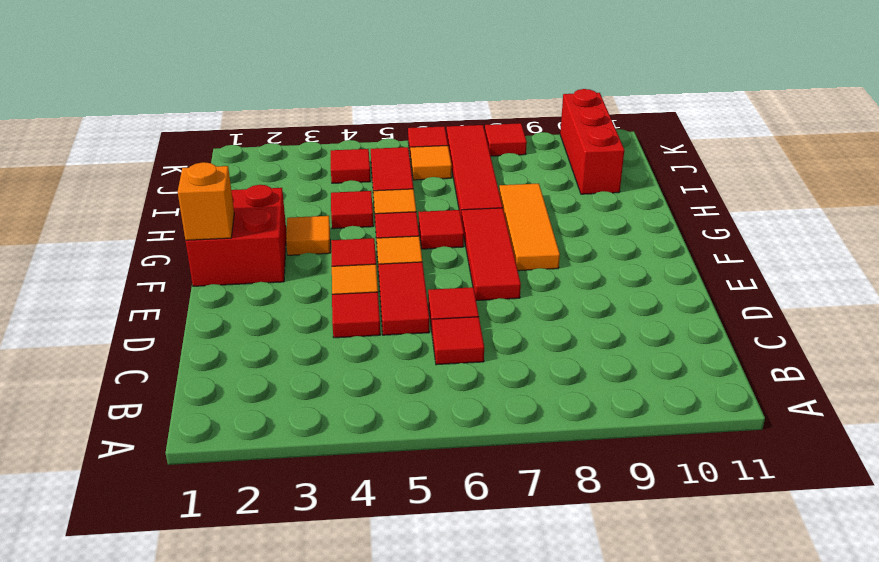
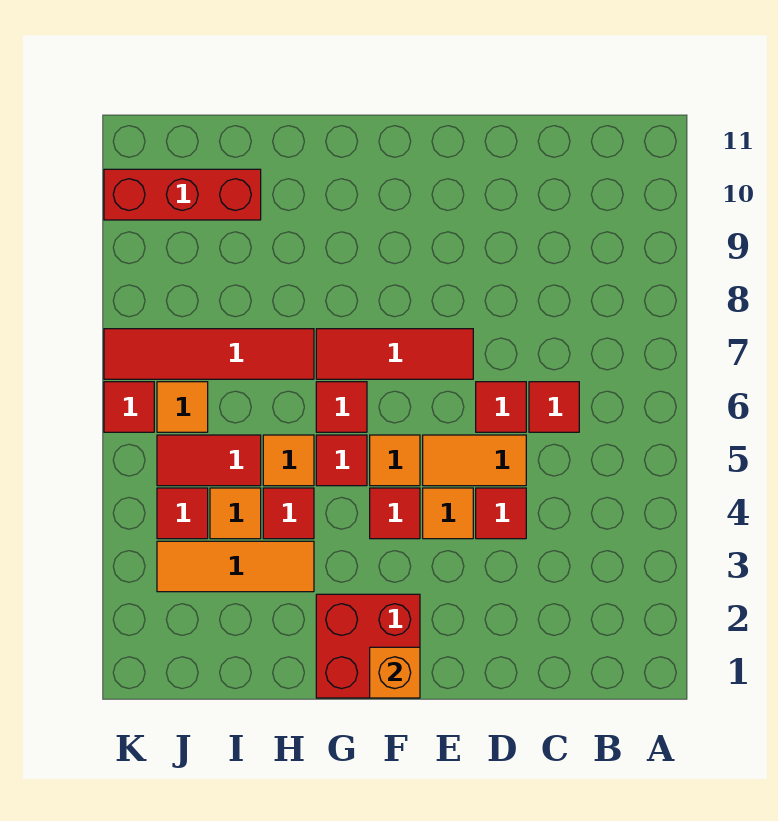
red tile D5:E5 level 1 -> orange tile D5:E5 level 1
orange tile F8:H8 level 1 -> orange tile H3:J3 level 1
orange tile G3 level 1 -> orange tile I4 level 1
red tile K8 level 1 -> none

